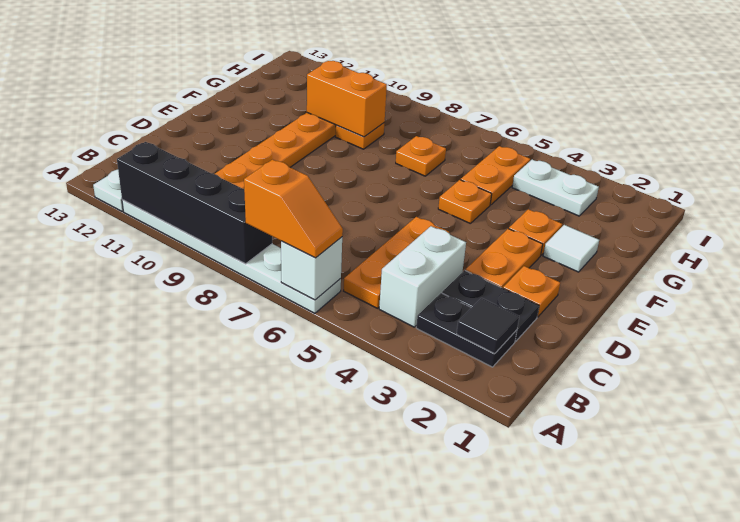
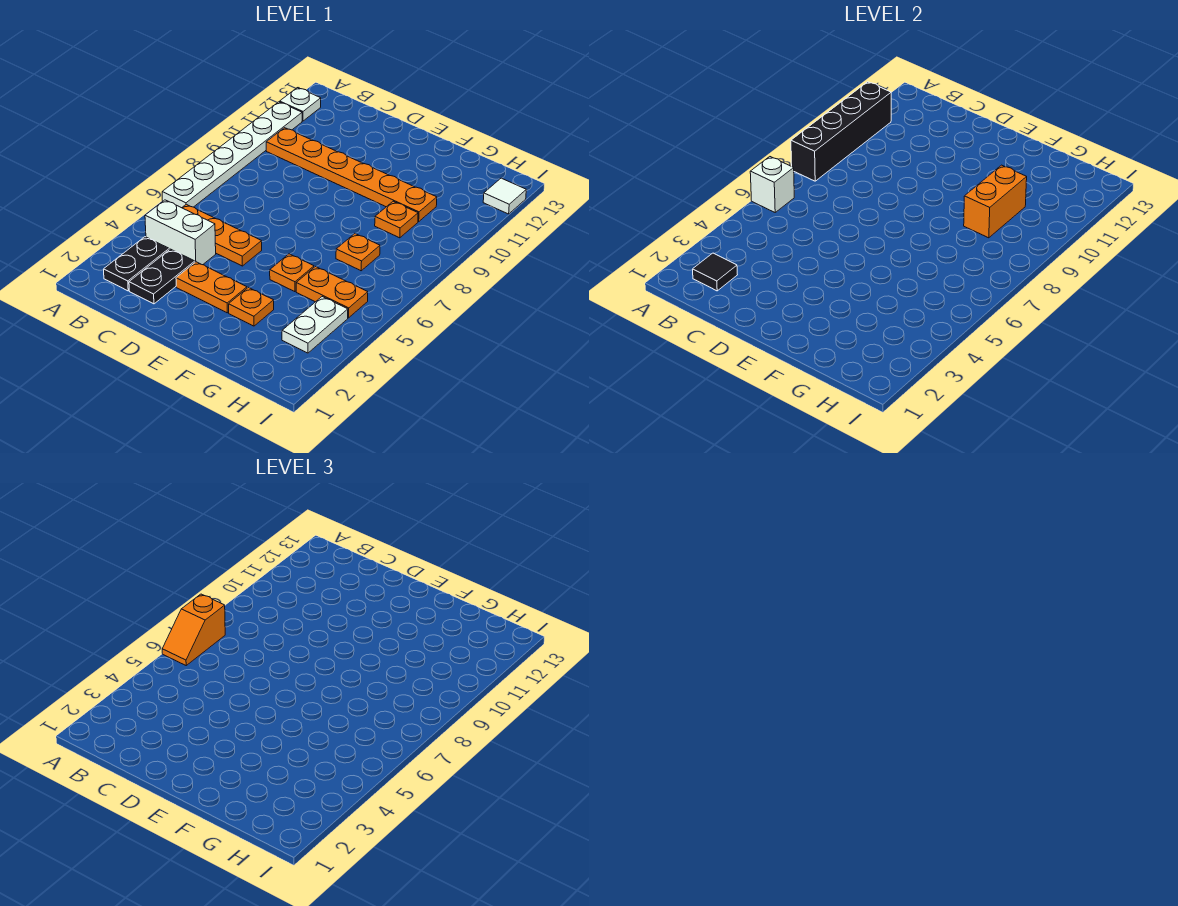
orange plate D2 level 1 -> none
white tile F2 level 1 -> white tile I12 level 1

